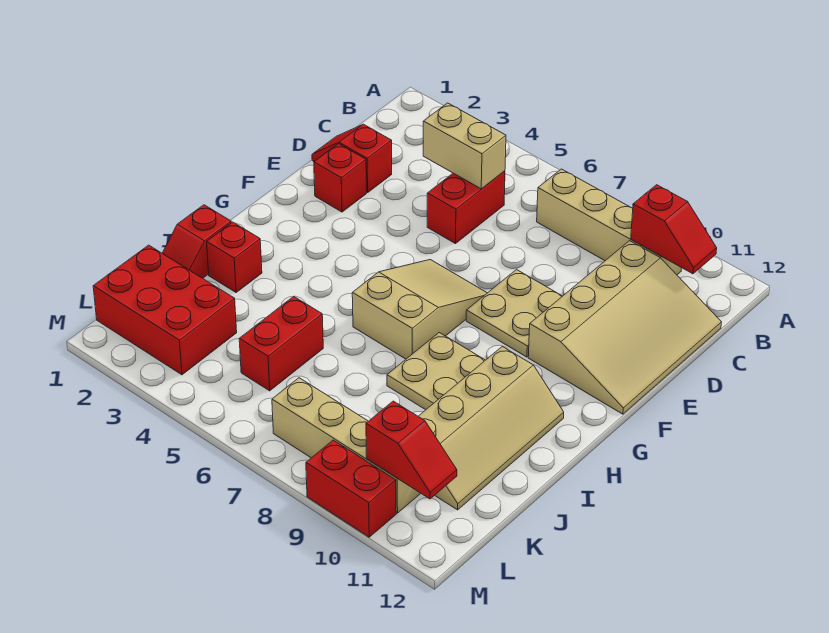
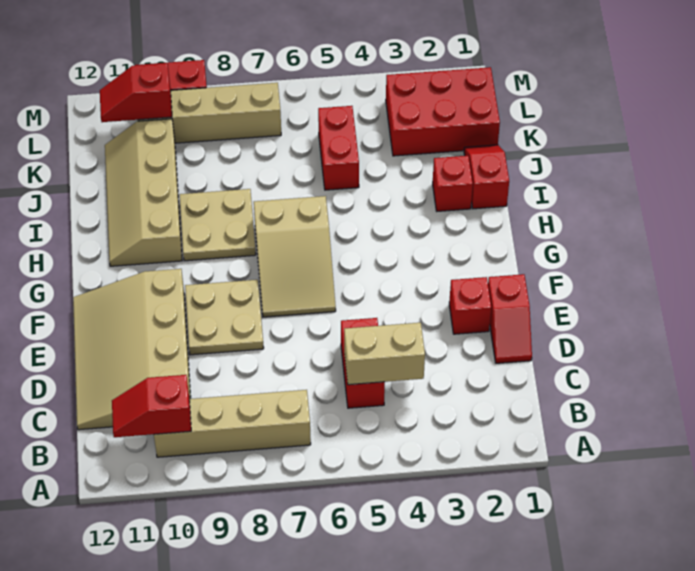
red slope D1:D2 level 1 top 2 -> red slope D1:E1 level 1 top E

